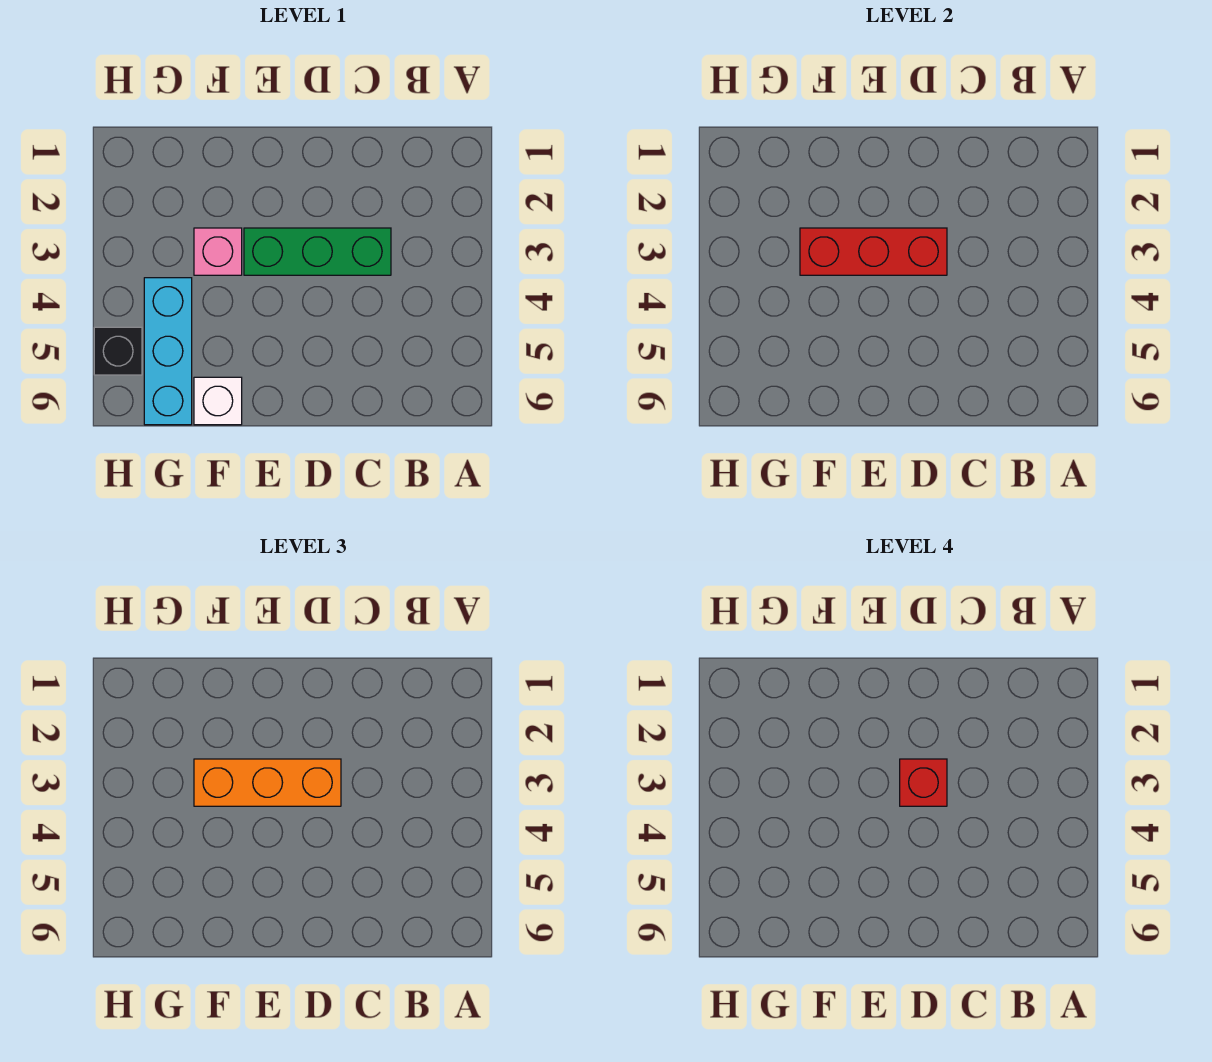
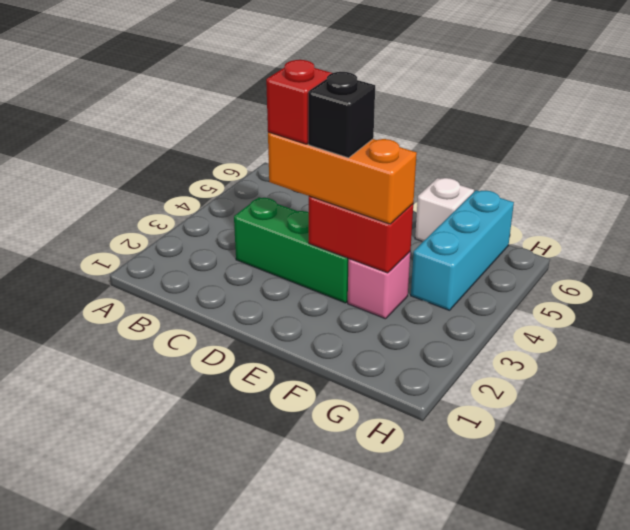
red brick D3:F3 level 2 -> red brick E3:F3 level 2
black brick H5 level 1 -> black brick E3 level 4

